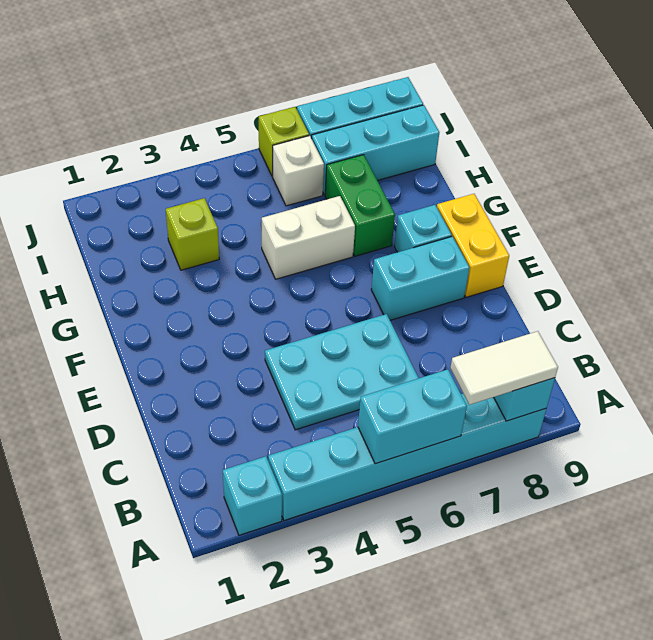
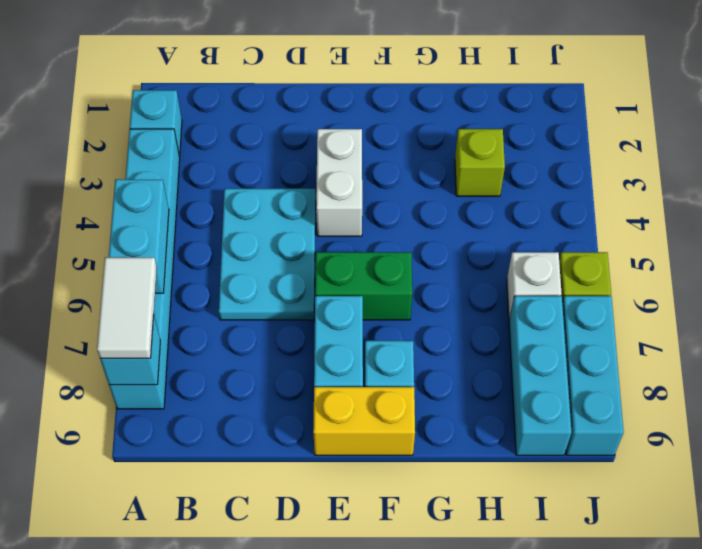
white brick G5:G6 level 1 -> white brick E3:E4 level 1
green brick G7:H7 level 1 -> green brick E6:F6 level 1

